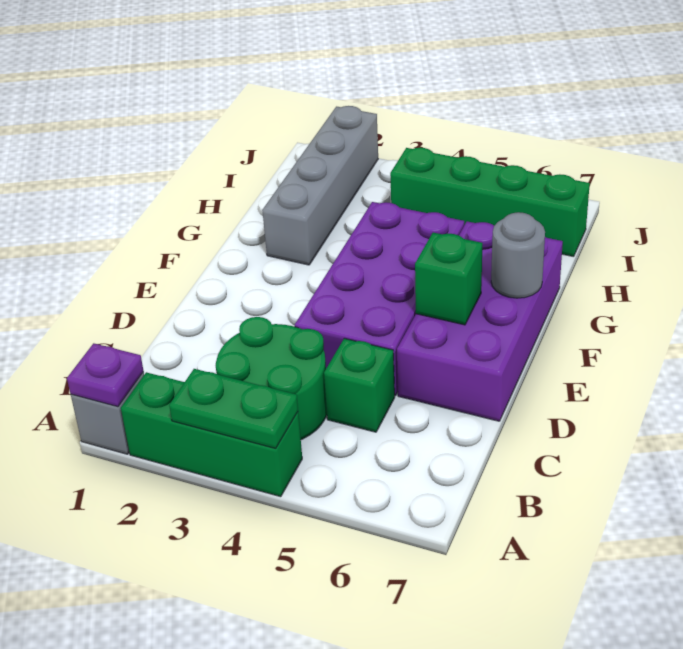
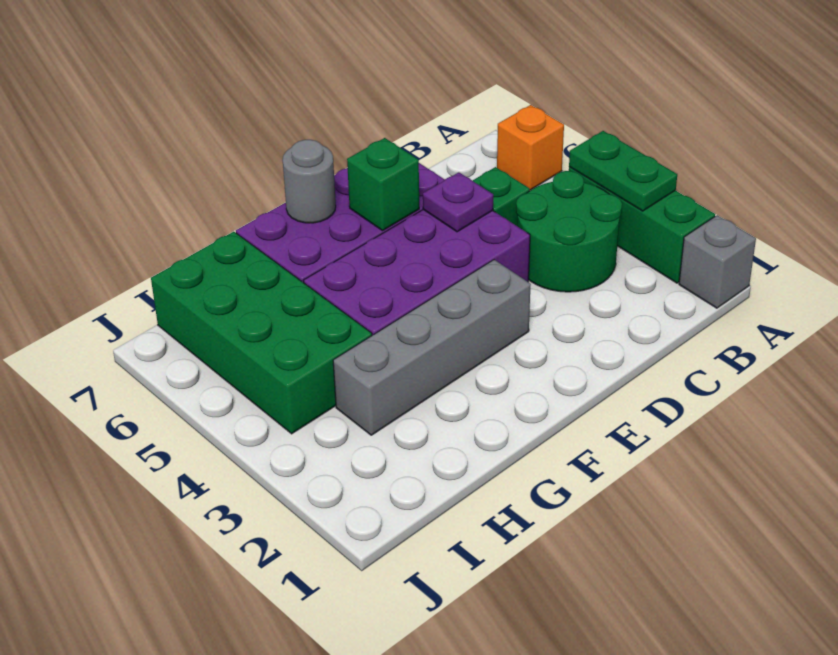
purple plate A1 level 2 -> purple plate D5 level 2
none -> orange brick A6 level 1
grey brick G2:J2 level 1 -> grey brick E3:H3 level 1
green brick I4:I7 level 1 -> green brick H4:I7 level 1

